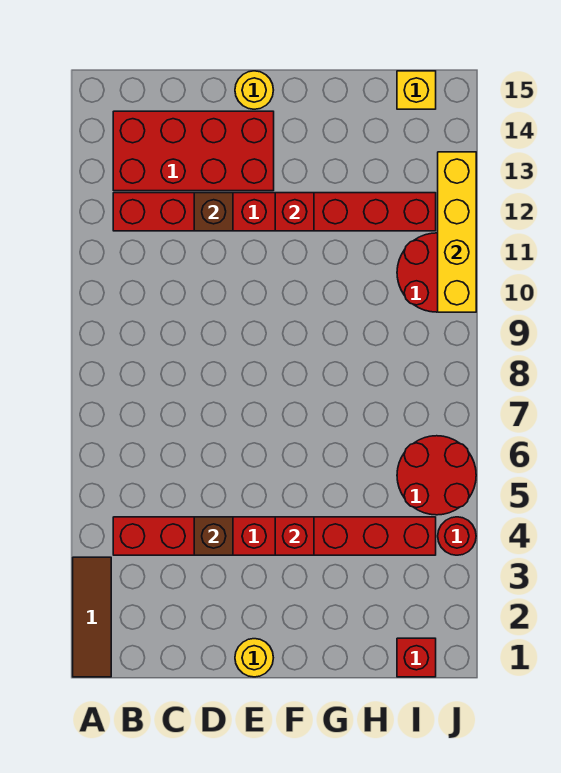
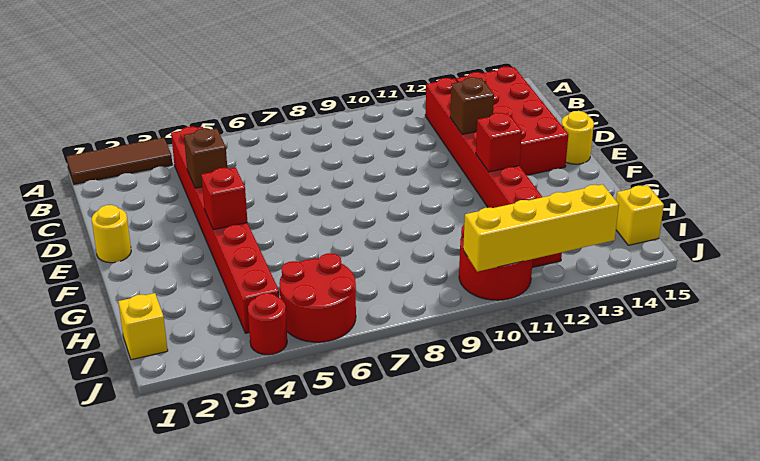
red brick I1 level 1 -> yellow brick I1 level 1

